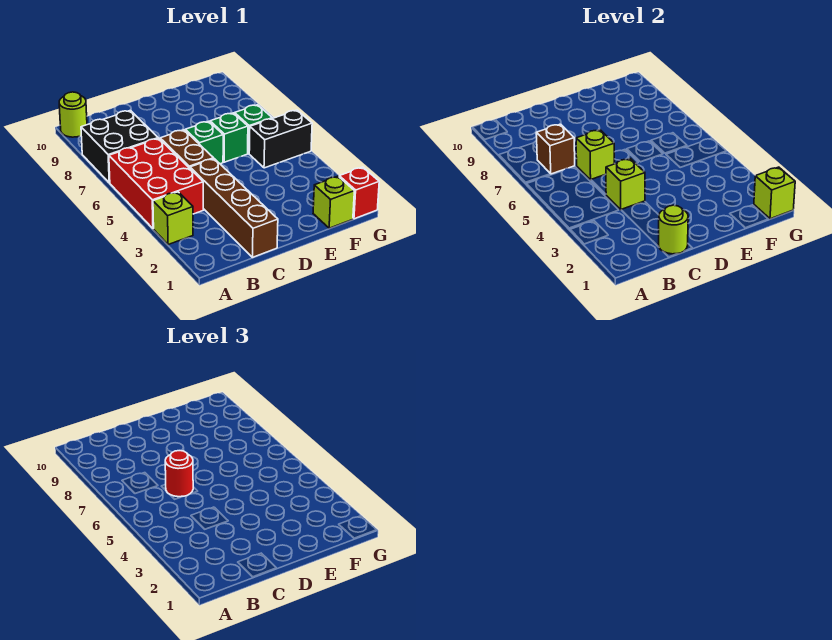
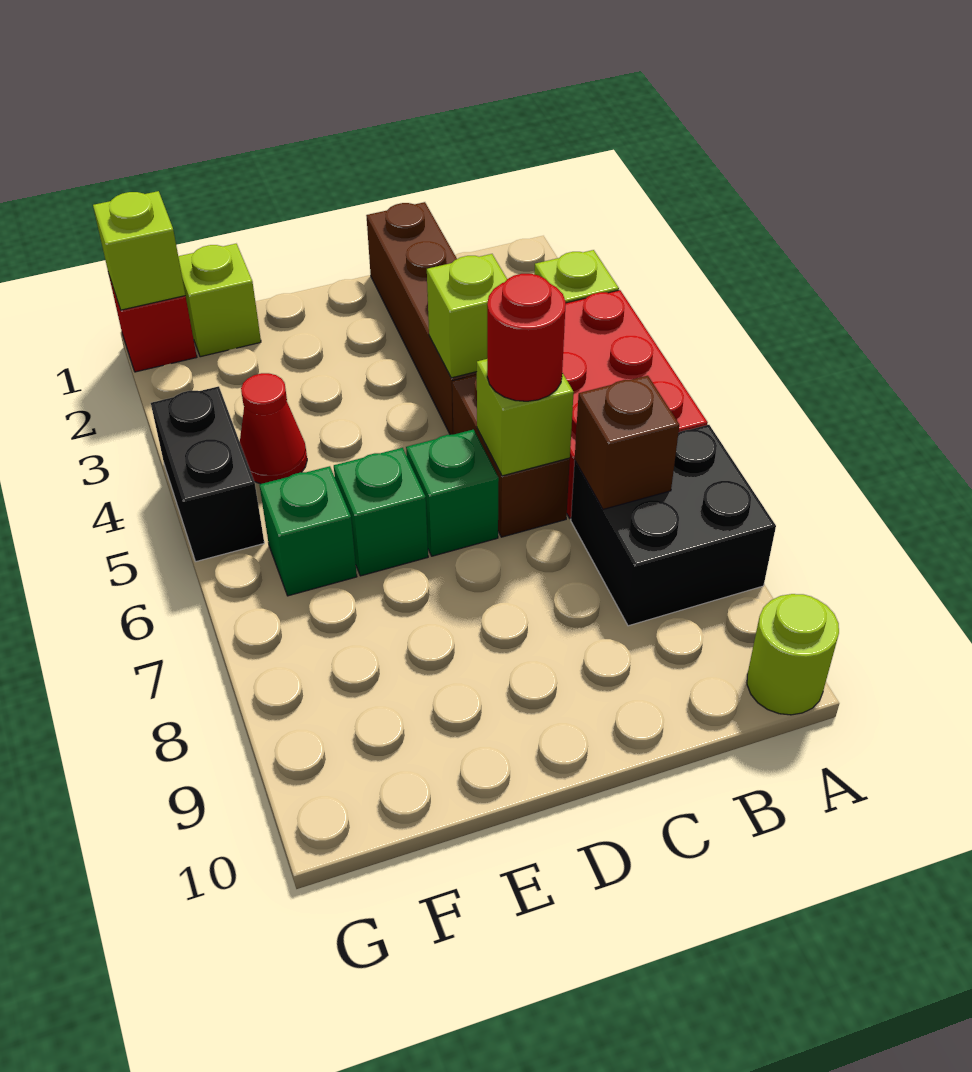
lime round brick C1 level 2 -> none
none -> red cone F4 level 1
black brick F5:G5 level 1 -> black brick G4:G5 level 1

